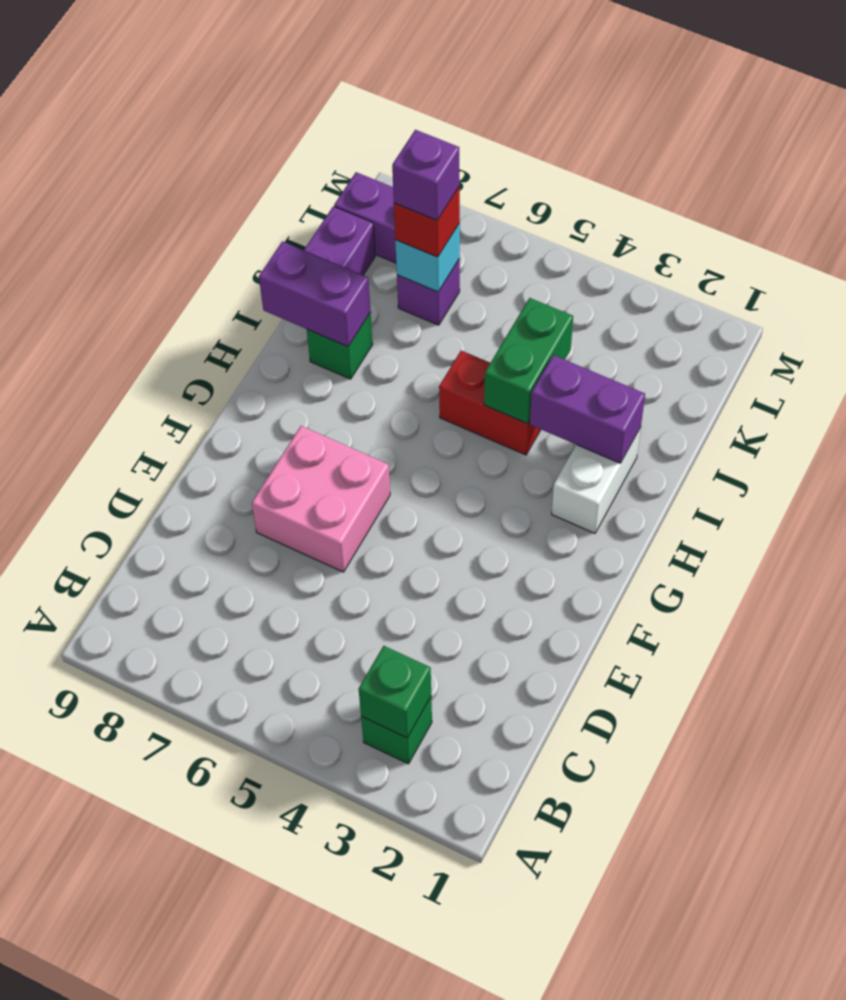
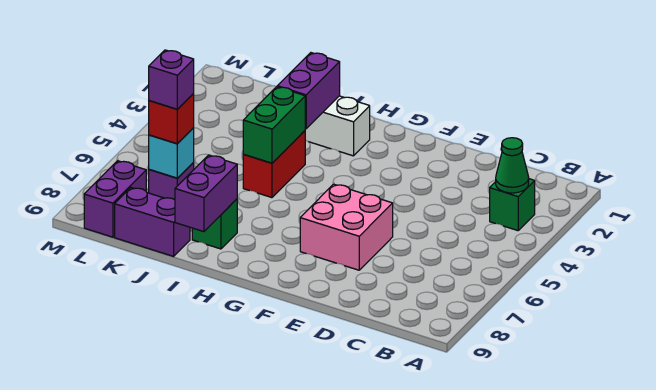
green brick B3 level 2 -> green cone B3 level 2
green brick I4:J4 level 2 -> green brick I4:I5 level 2

